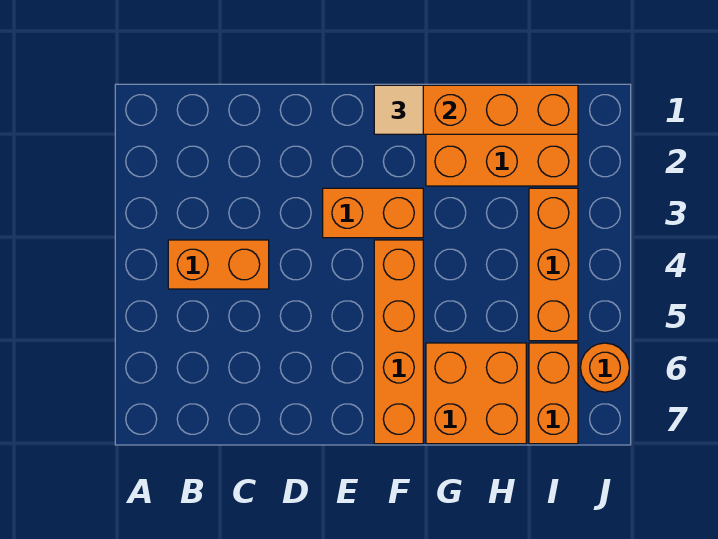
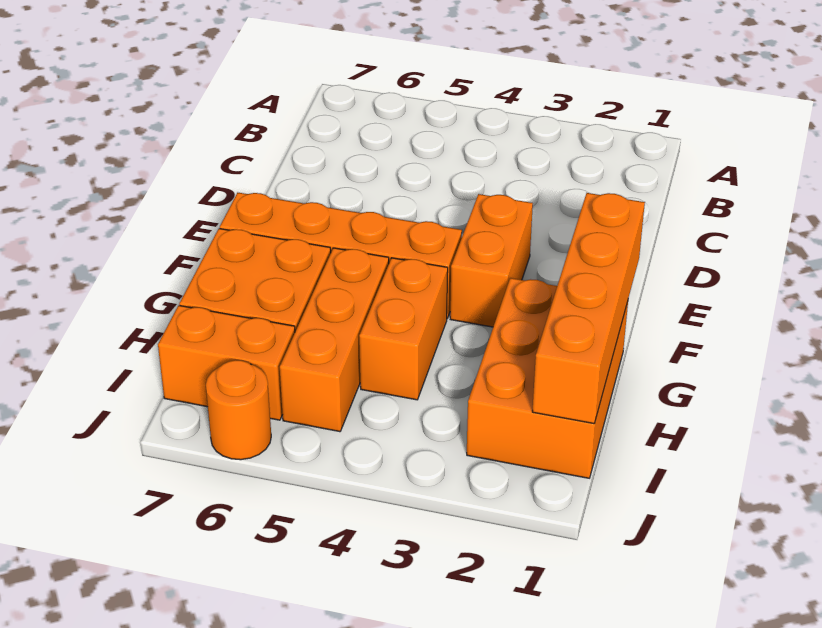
orange brick B4:C4 level 1 -> orange brick G4:H4 level 1
tan tile F1 level 3 -> none
orange brick I3:I5 level 1 -> orange brick G5:I5 level 1

